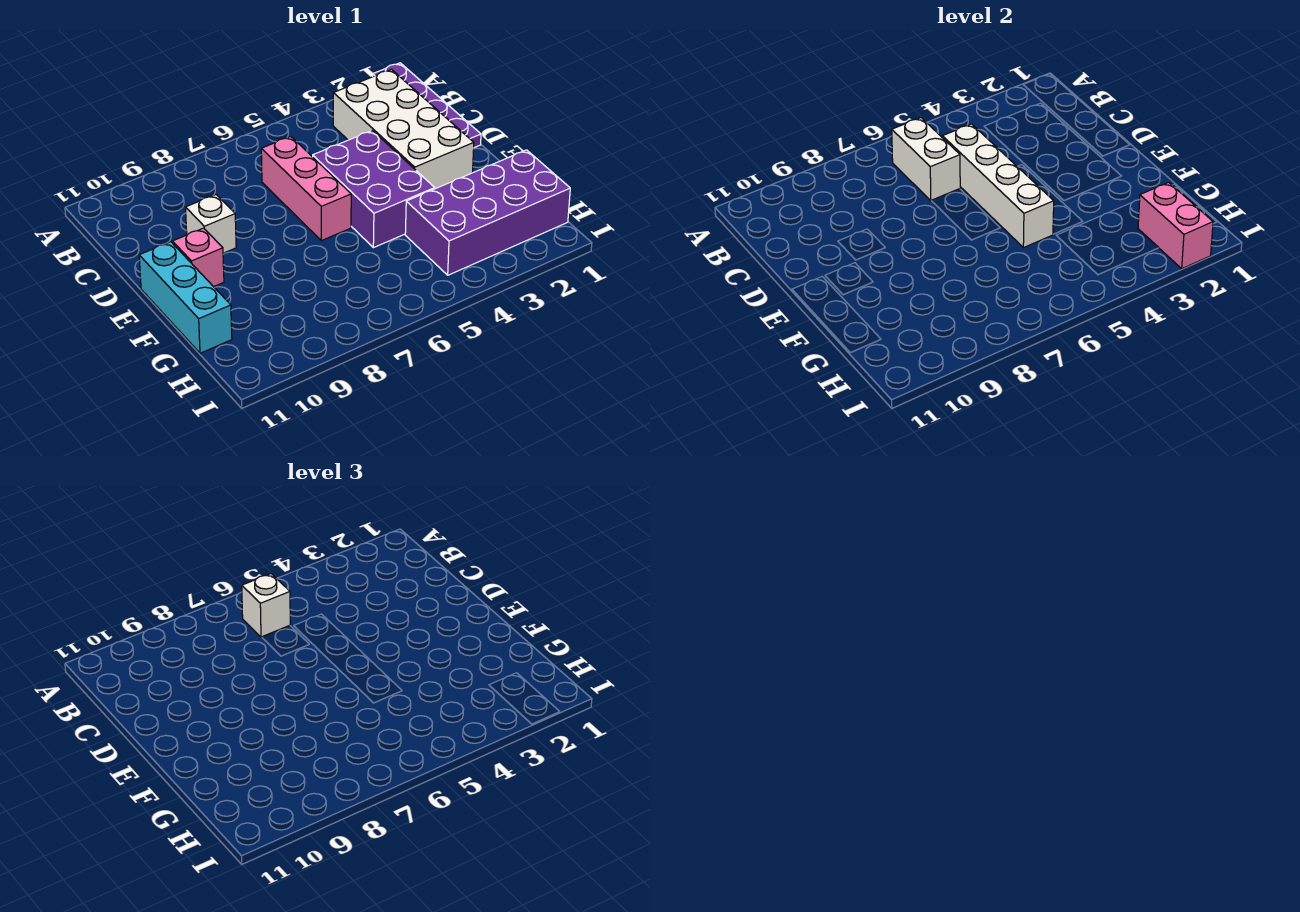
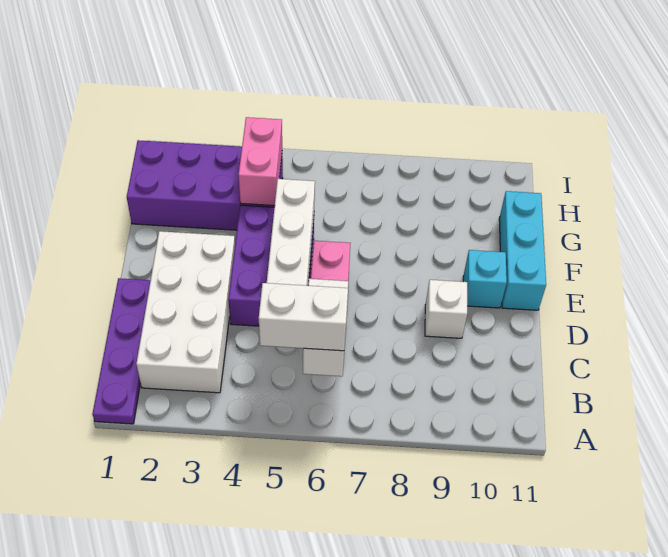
white brick B6 level 3 -> white brick B5:B6 level 3
pink brick E10 level 1 -> cyan brick E10 level 1
pink brick H2:I2 level 2 -> pink brick G4:H4 level 2

